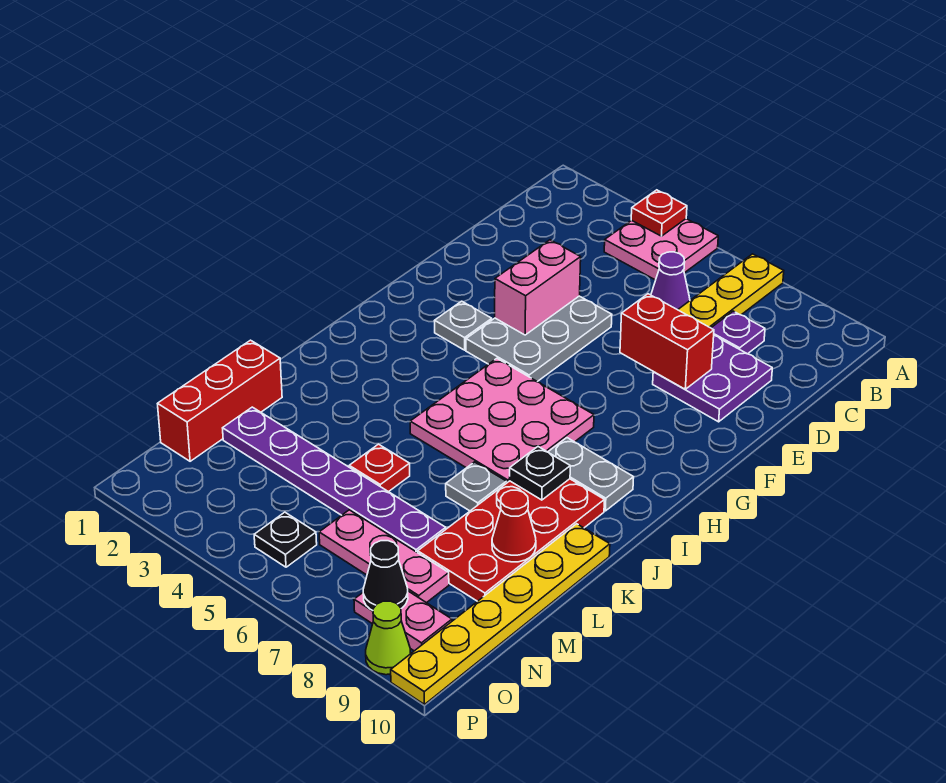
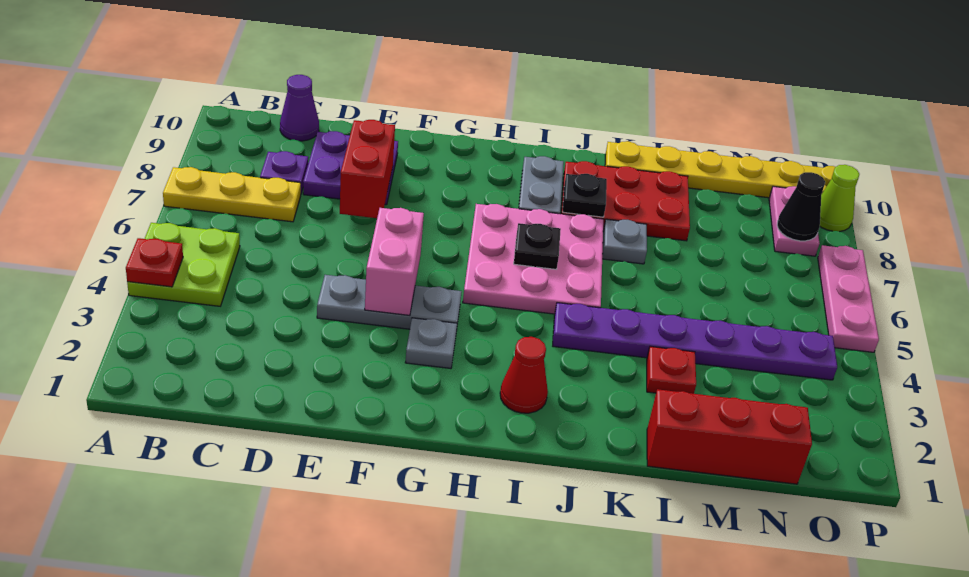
pink plate A4:B5 level 1 -> lime plate A4:B5 level 1
purple cone C6 level 1 -> purple cone C10 level 1
grey plate E4:G5 level 1 -> grey plate E4:G4 level 1
pink brick E4:F4 level 2 -> pink brick F4:F5 level 2
red plate J8:M9 level 1 -> red plate J8:L9 level 1
red plate L5 level 1 -> red plate L3 level 1
red cone L9 level 2 -> red cone I2 level 1
purple plate M2:M7 level 1 -> purple plate J4:O4 level 1
pink plate N6:N8 level 1 -> pink plate P5:P7 level 1
black plate O5 level 1 -> black plate I6 level 2

